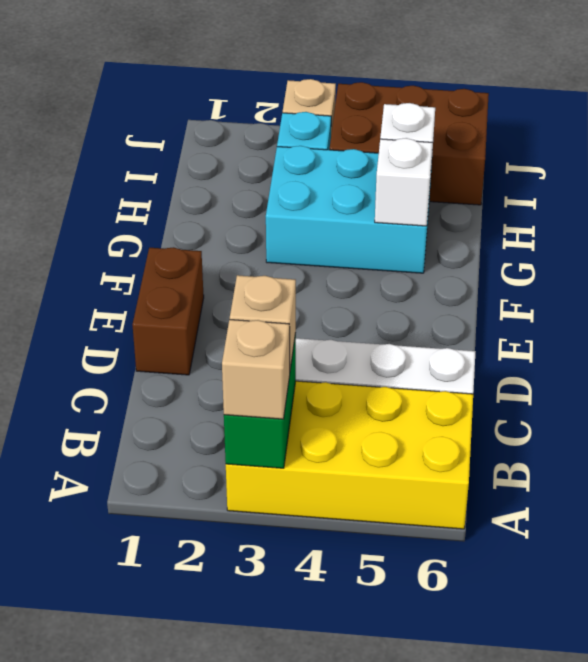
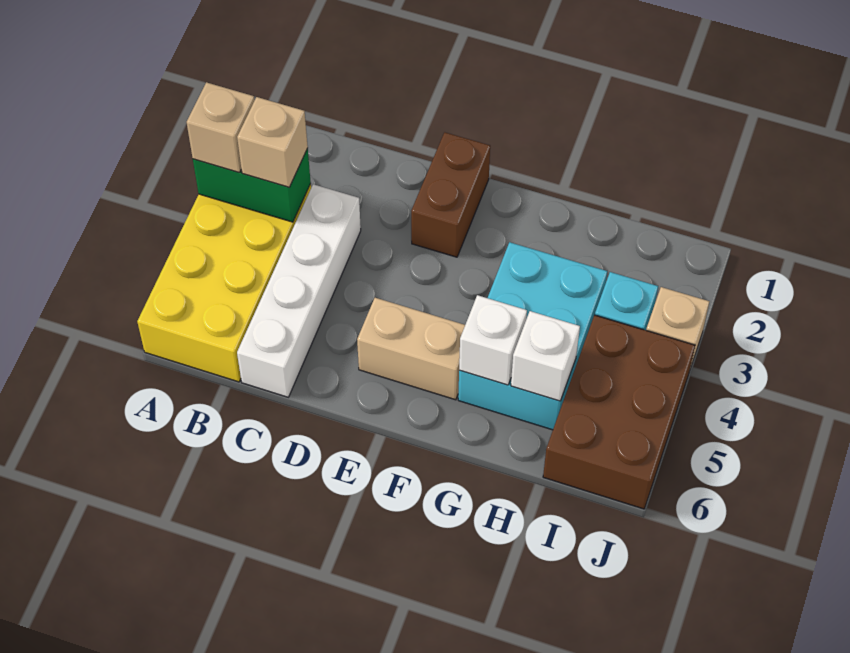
brown brick D1:E1 level 1 -> brown brick E1:E2 level 1
none -> tan brick E5:F5 level 1

